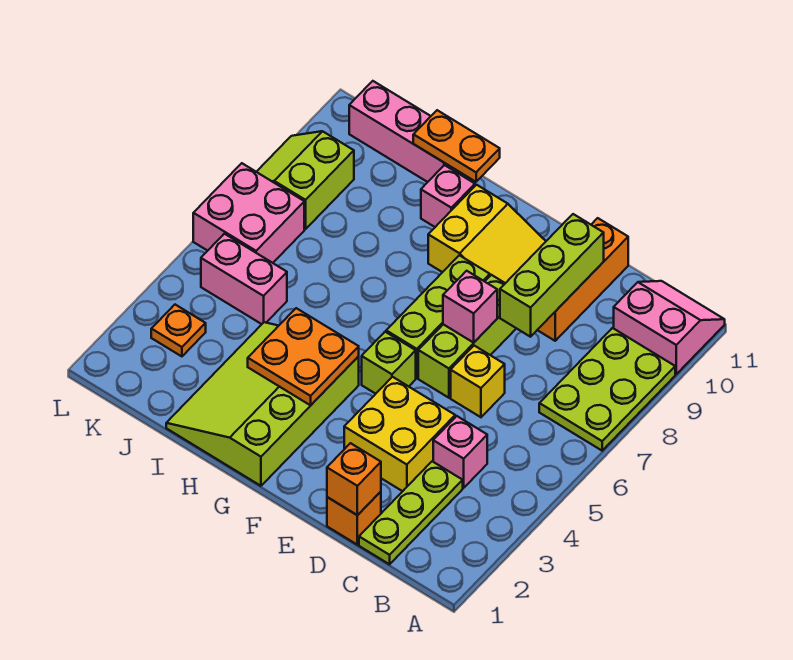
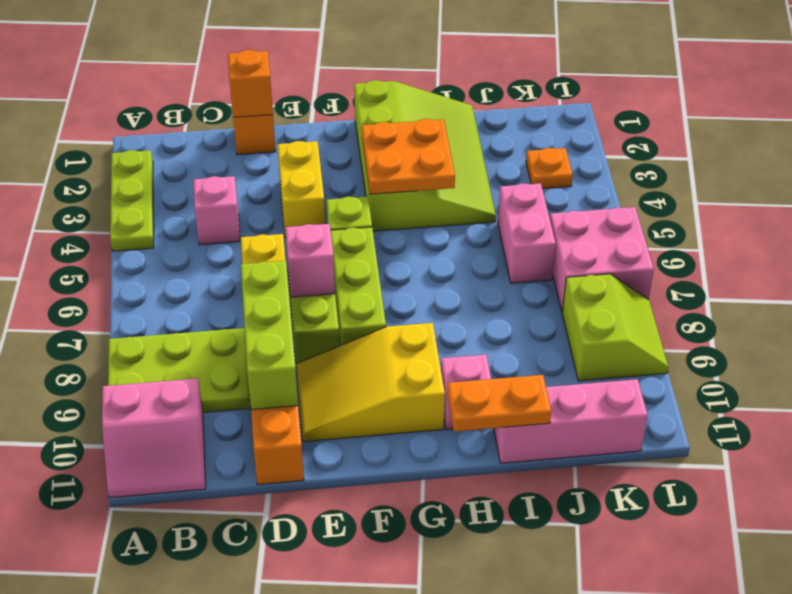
lime plate A7:B9 level 1 -> lime plate A8:C9 level 1
lime plate C1:C3 level 1 -> lime plate A2:A4 level 1
yellow brick D3:E4 level 1 -> yellow brick E3:E4 level 1
pink brick J5:K5 level 1 -> pink brick J5:J6 level 1

